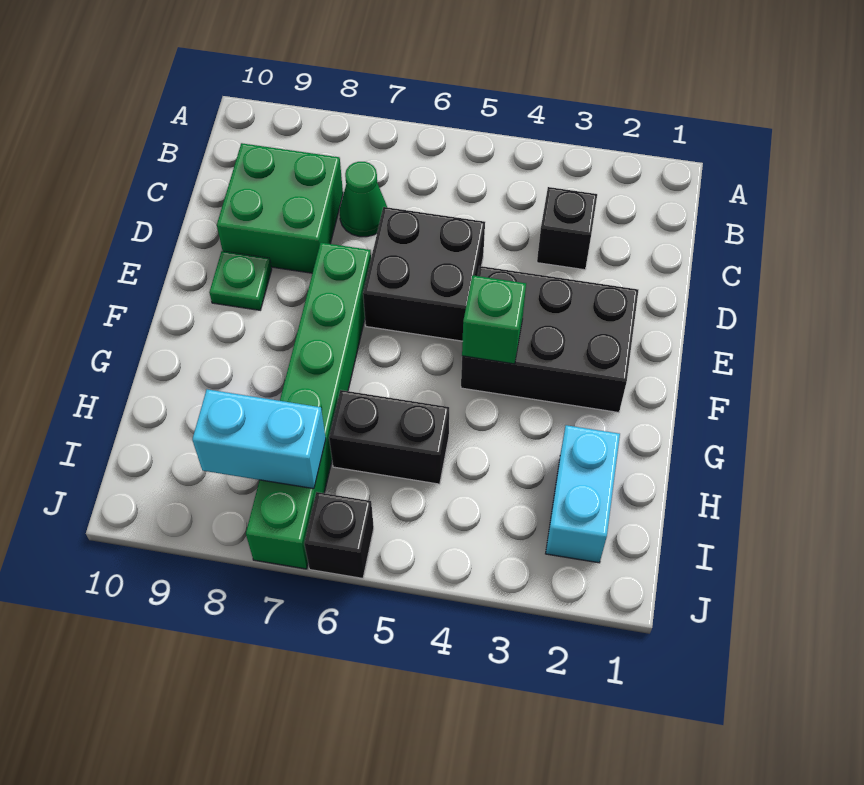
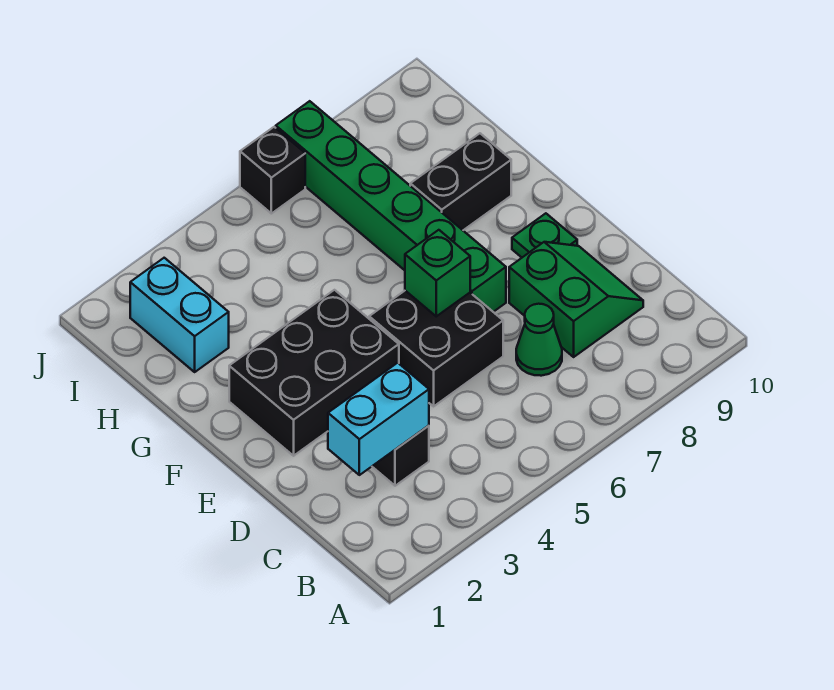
green brick C8:D9 level 1 -> green slope C8:D9 level 1 top 8
green brick F4 level 2 -> green brick E6 level 2
black brick H5:H6 level 1 -> black brick G8:G9 level 1
cyan brick I7:I8 level 2 -> cyan brick C2:C3 level 2

